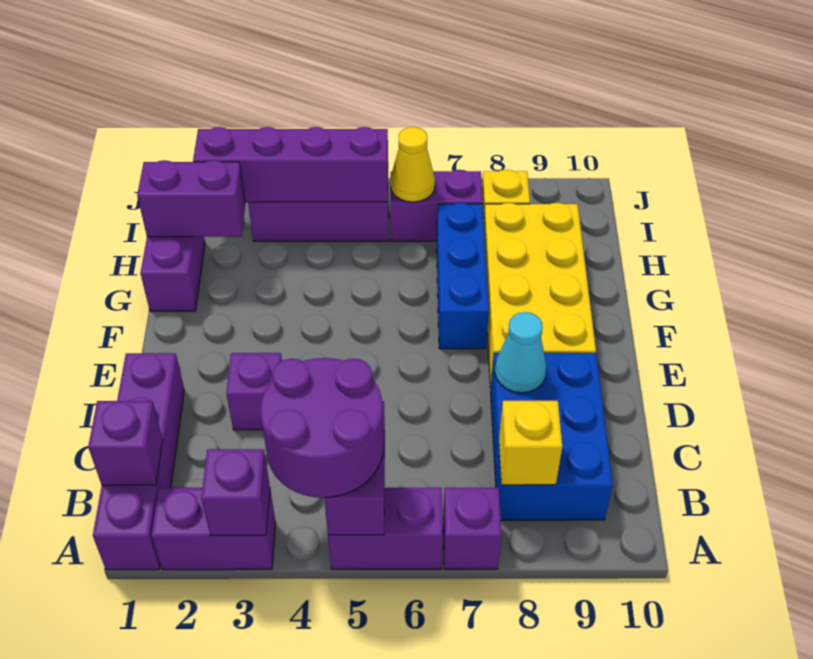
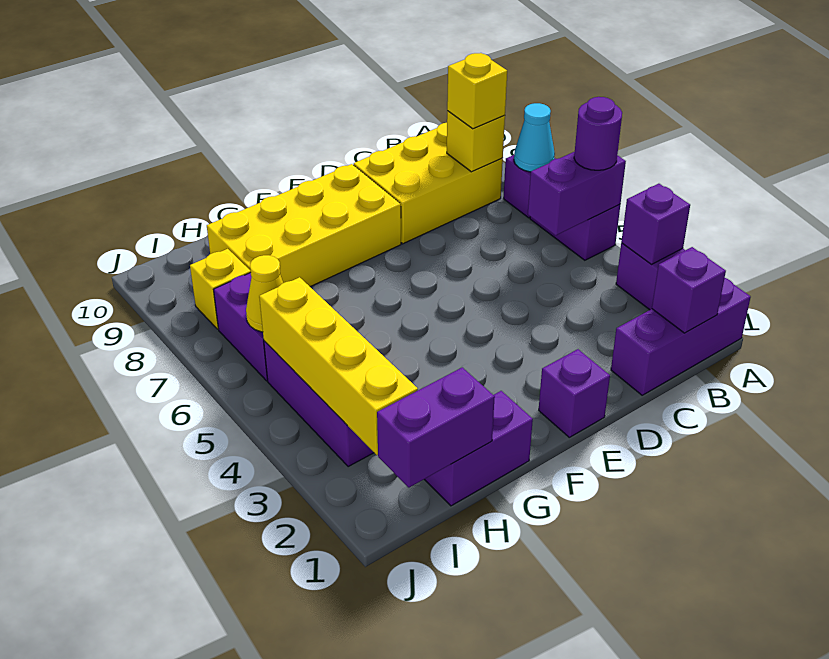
purple brick A1:D1 level 1 -> purple brick A1:C1 level 1
purple round brick A4:B5 level 3 -> purple round brick A5 level 3
blue brick B8:D9 level 1 -> yellow brick B8:D9 level 1
none -> yellow brick B8 level 3
purple brick D3 level 1 -> purple brick E1 level 1
cyan cone D8 level 2 -> cyan cone A7 level 2
blue brick F7:H7 level 1 -> none
purple brick H1:H2 level 2 -> purple brick H1:I1 level 2
purple brick I2:I5 level 2 -> yellow brick I2:I5 level 2

